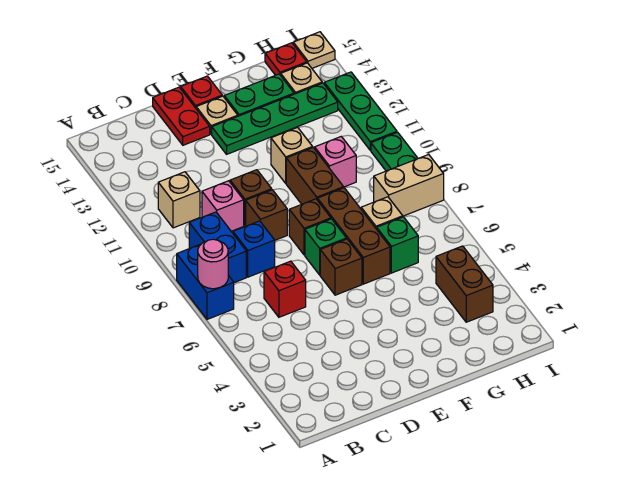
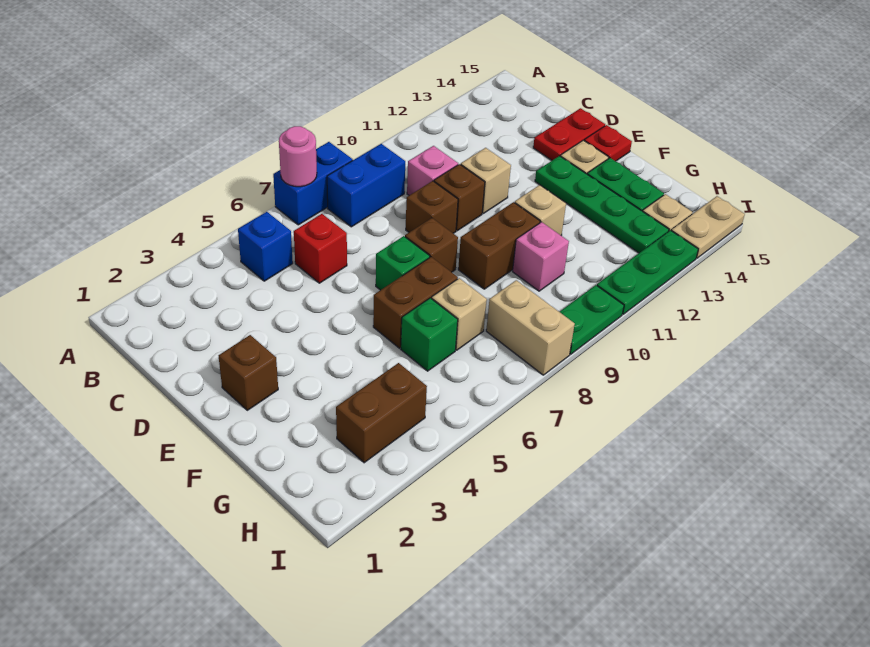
tan brick B11 level 1 -> tan brick D11 level 1
blue brick C8 level 1 -> blue brick B5 level 1
brown brick E6 level 1 -> brown brick E2 level 1
brown brick F6:F8 level 1 -> brown brick F6:F7 level 1
red plate H15 level 1 -> none
tan plate I15 level 1 -> tan plate I14:I15 level 1

